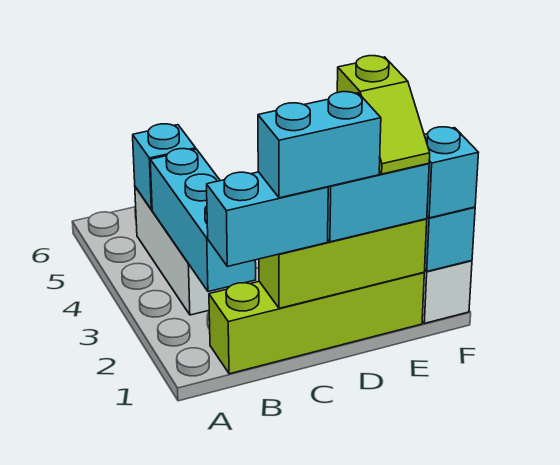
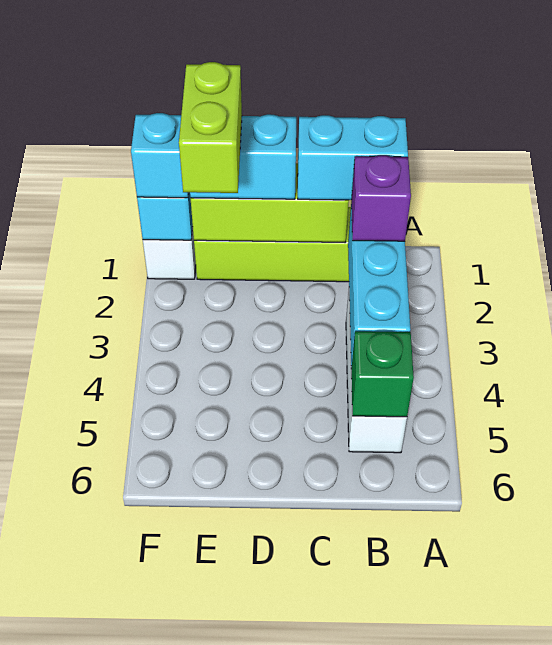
none -> purple brick B2 level 3
cyan brick B5 level 2 -> green brick B5 level 2
cyan brick C1:D1 level 4 -> none
lime slope E1:E2 level 4 top 2 -> lime brick E1:E2 level 4

